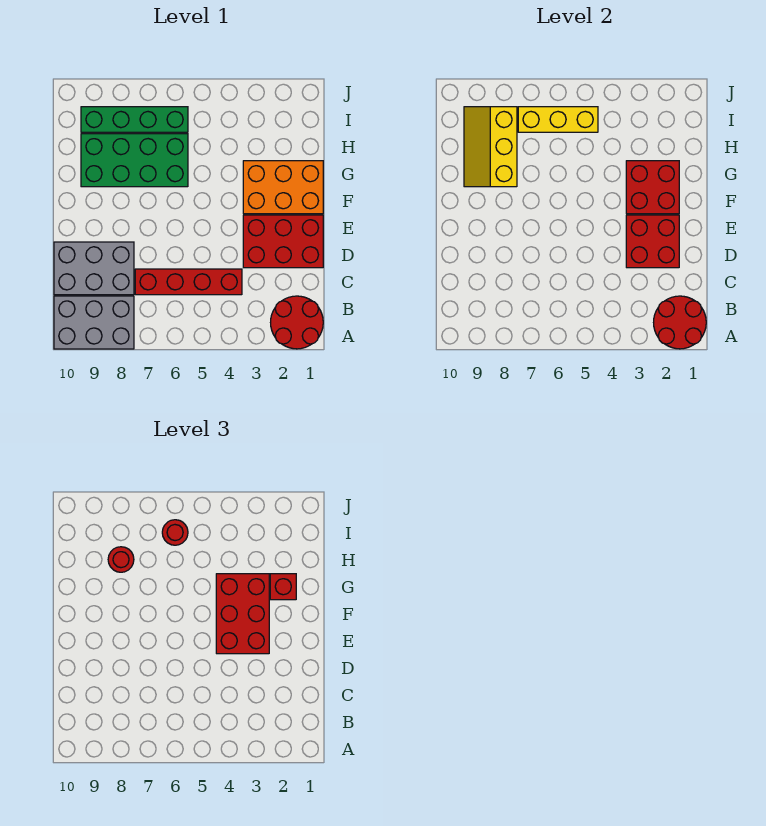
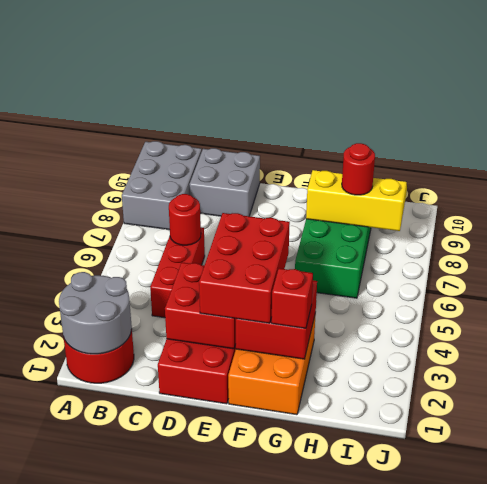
red round brick A1:B2 level 2 -> grey round brick A1:B2 level 2
red brick C4:C7 level 1 -> red brick C4:C6 level 1
grey brick C8:D10 level 1 -> grey brick C9:D10 level 1
red brick E3:G4 level 3 -> red brick E2:F4 level 3
yellow brick I5:I7 level 2 -> none
green brick I6:I9 level 1 -> none
red round brick I6 level 3 -> red round brick C6 level 2

